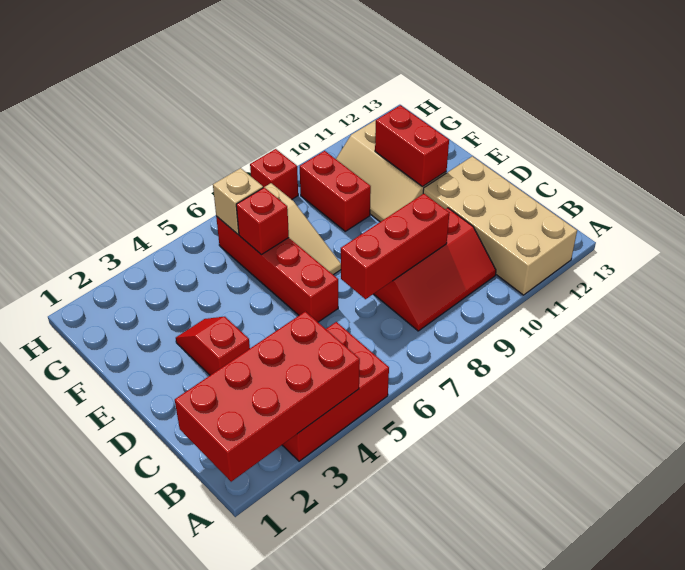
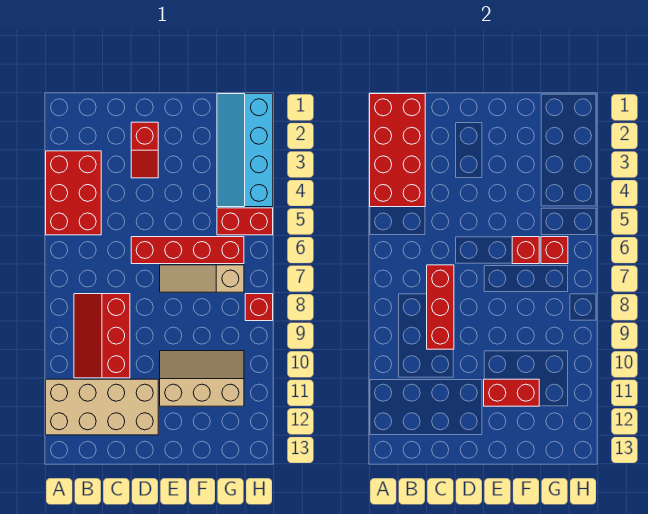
red slope D3:E3 level 1 top D -> red slope D2:D3 level 1 top 2
red brick F9:G9 level 1 -> red brick G5:H5 level 1
none -> cyan slope G1:H4 level 1 top H
tan brick G6 level 2 -> red brick G6 level 2

